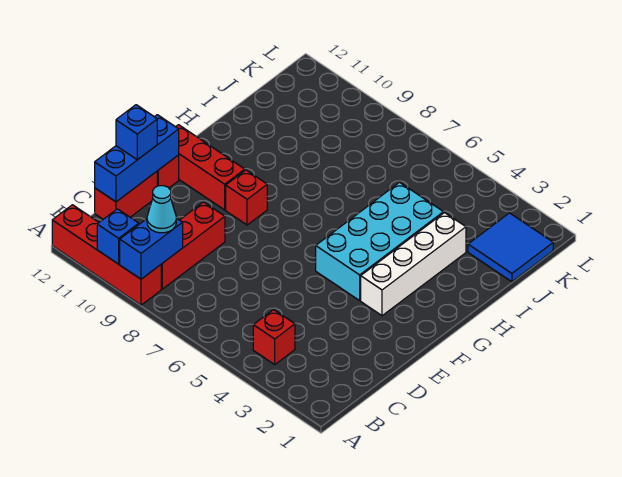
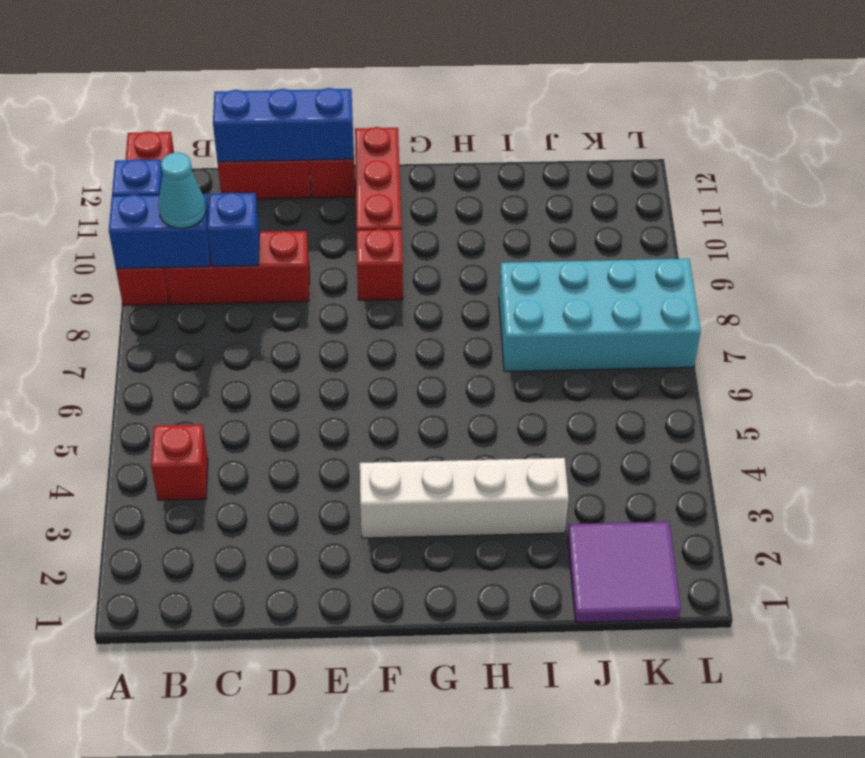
blue brick D12 level 3 -> blue brick C9 level 2
cyan brick F4:I5 level 1 -> cyan brick I7:L8 level 1
blue tile J1:K2 level 1 -> purple tile J1:K2 level 1

